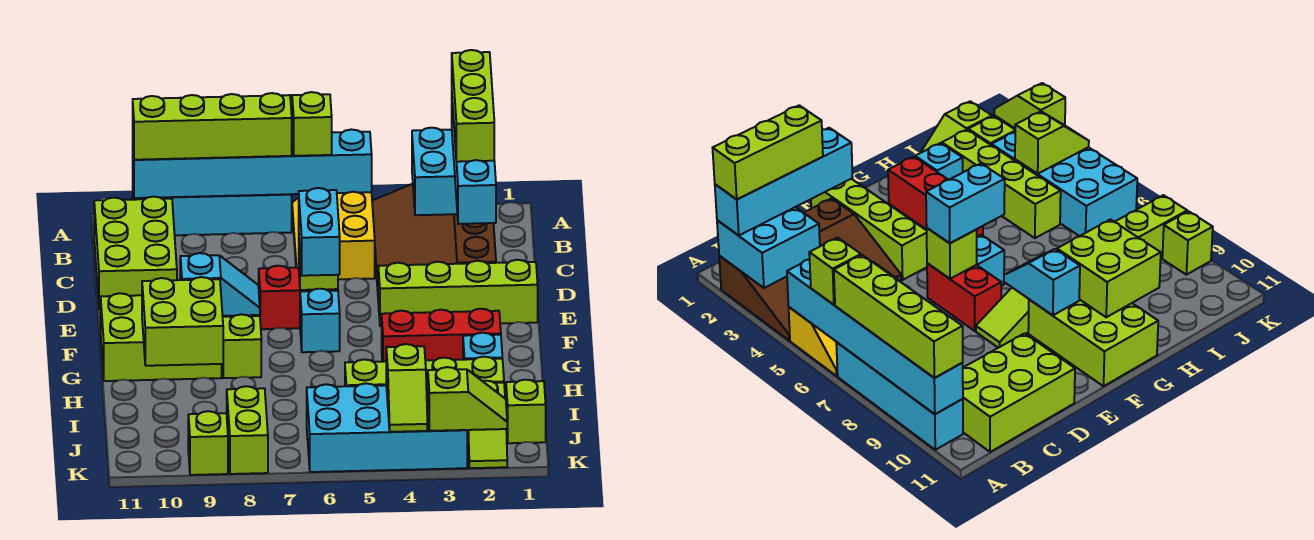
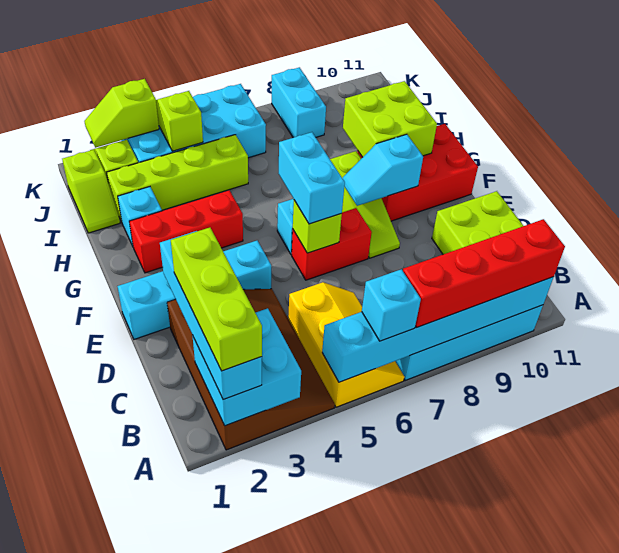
lime brick A6 level 3 -> cyan brick A6 level 3
lime brick A7:A10 level 3 -> red brick A7:A10 level 3
lime brick E1:E4 level 1 -> cyan brick E1:E4 level 1
lime brick F9:G11 level 1 -> red brick F9:G11 level 1
lime brick J8:K8 level 1 -> cyan brick J8:K8 level 1
lime brick K9 level 1 -> none

